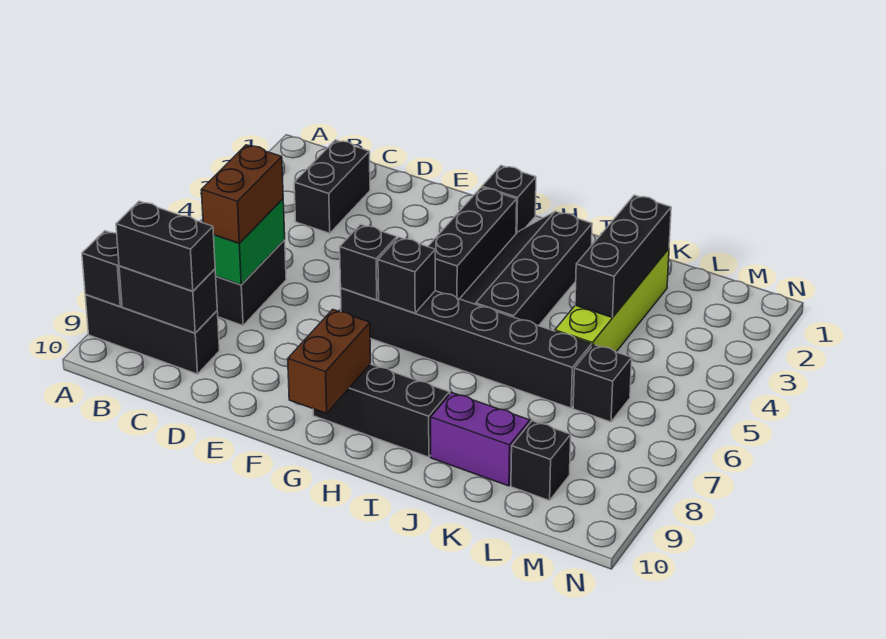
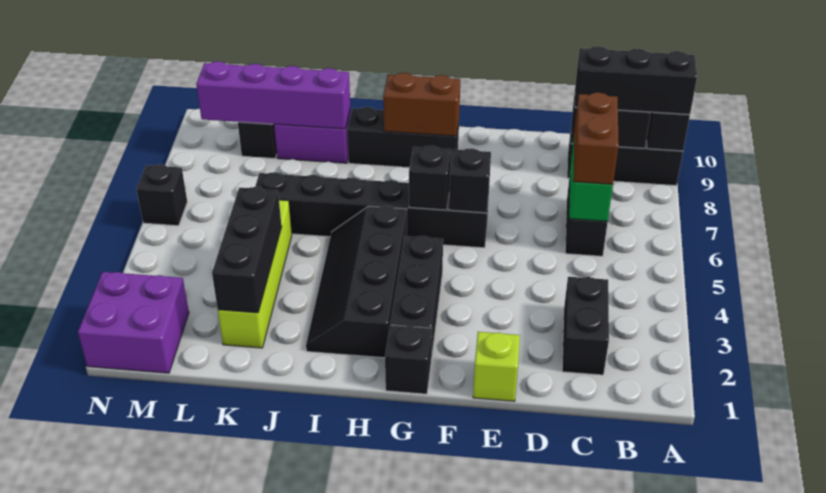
black brick B9:C9 level 3 -> black brick A9:C9 level 3
none -> lime brick E1 level 1
brown brick G9:G10 level 2 -> brown brick G9:H9 level 2
black slope H2:I5 level 1 top I -> black slope H2:I5 level 1 top H
none -> purple brick J9:M9 level 2
black brick L6 level 1 -> black brick N6 level 1
none -> purple brick M1:N2 level 1

